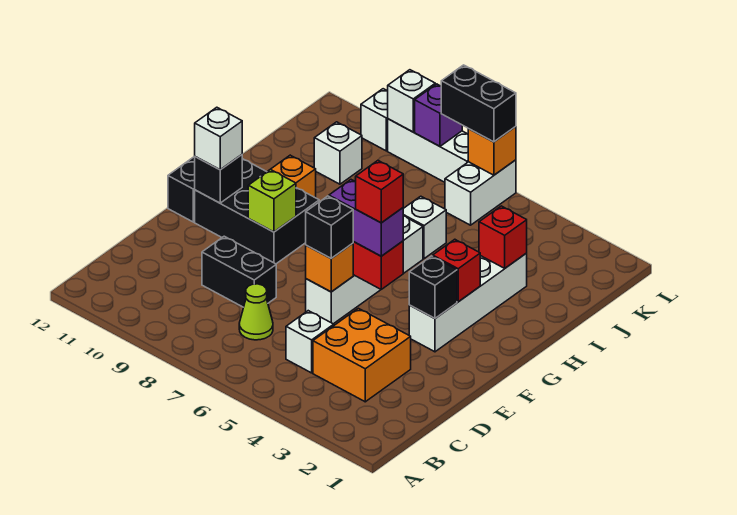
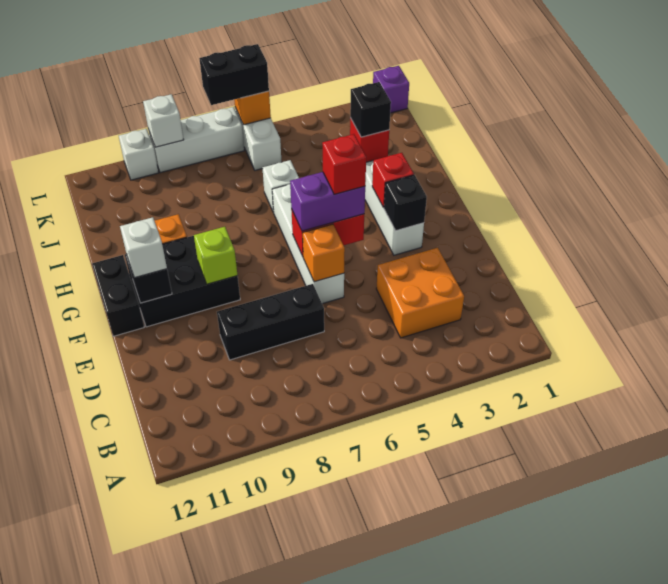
white brick C5 level 1 -> none
lime cone C7 level 1 -> none
black brick D8:D9 level 1 -> black brick D7:D9 level 1
black brick E6 level 3 -> black brick I3 level 3
white brick J10 level 1 -> none
purple brick L8 level 2 -> purple brick L1 level 1

